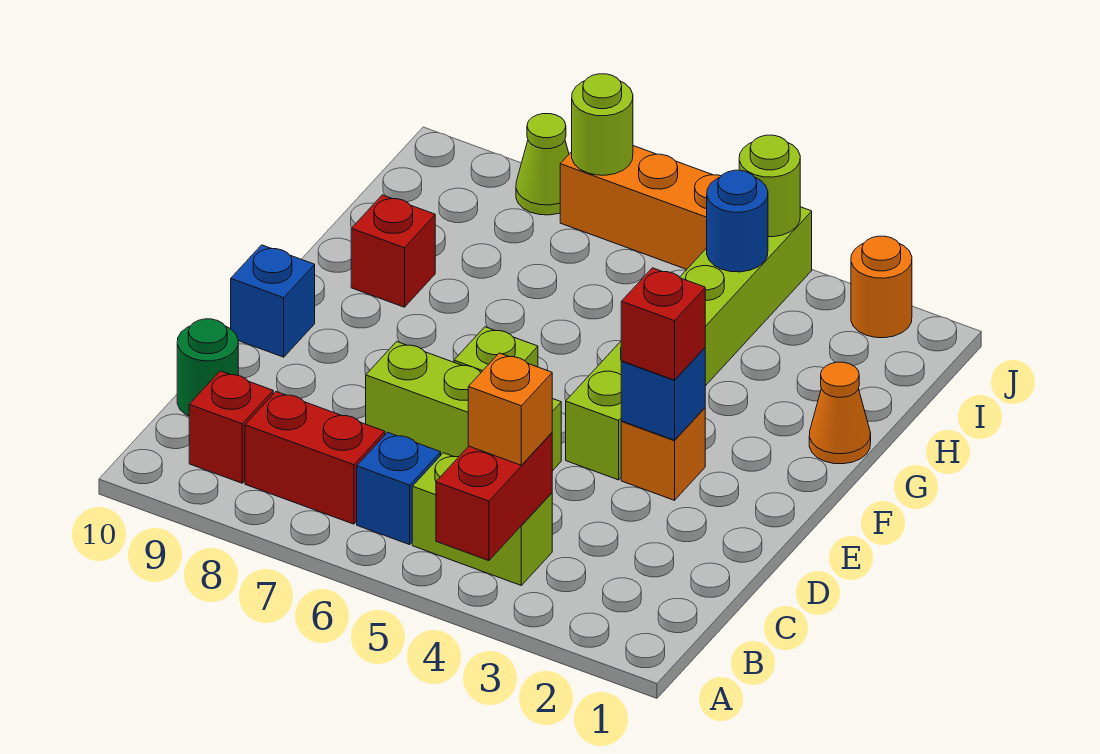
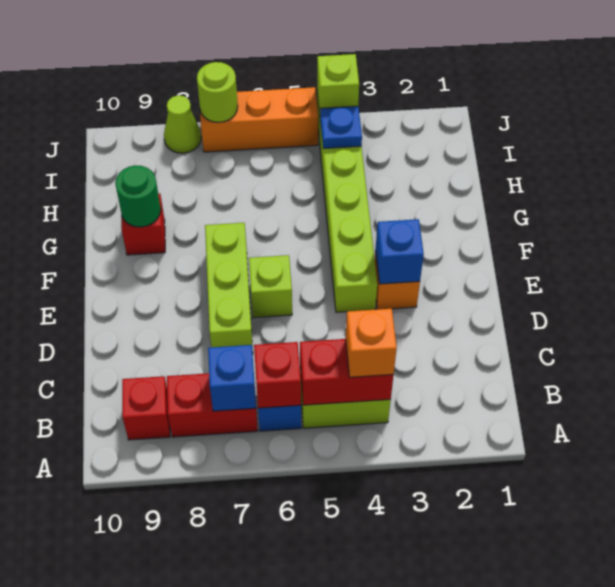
red brick A4:B4 level 2 -> red brick B4:B5 level 2
green round brick C10 level 1 -> green round brick G9 level 2
lime brick D5:D7 level 1 -> lime brick D7:F7 level 1
red brick E3 level 3 -> red brick B6 level 2
blue brick E10 level 1 -> blue brick B7 level 2
orange cone G1 level 1 -> none
blue round brick I4 level 2 -> blue plate I4 level 2
orange round brick J2 level 1 -> none
lime round brick J4 level 2 -> lime brick J4 level 2

